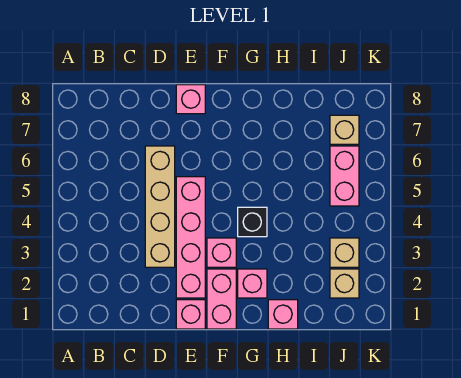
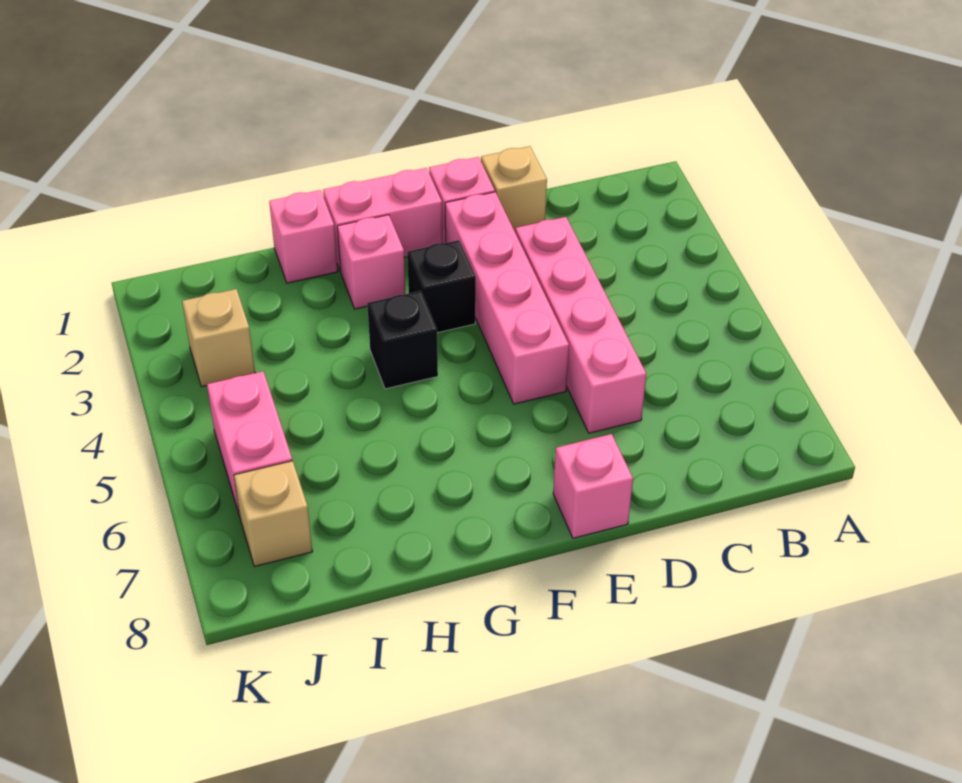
tan brick D3:D6 level 1 -> pink brick D3:D6 level 1
pink brick F1:F2 level 1 -> pink brick F1:G1 level 1
pink brick F3 level 1 -> black brick F3 level 1
tan brick J2 level 1 -> tan brick D1 level 1

